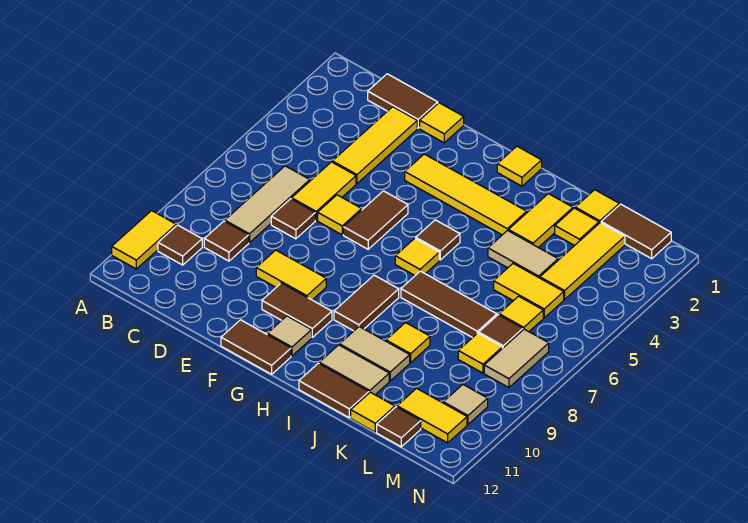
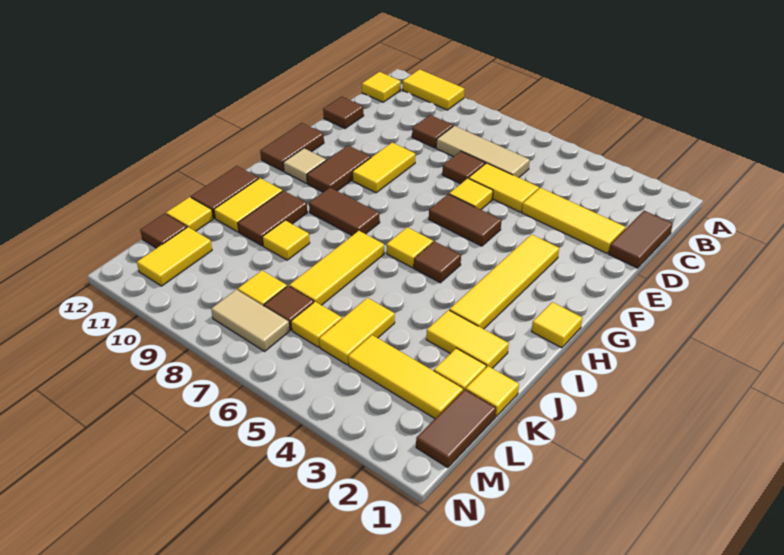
brown tile B10 level 1 -> brown tile D12 level 1
yellow tile E1 level 1 -> yellow tile B12 level 1
brown tile I7:K7 level 1 -> yellow tile I7:K7 level 1
tan tile I10:J10 level 1 -> brown tile I10:J10 level 1
tan tile I11:J11 level 1 -> yellow tile I11:J11 level 1
tan tile J4:K4 level 1 -> none
tan tile M10 level 1 -> none

